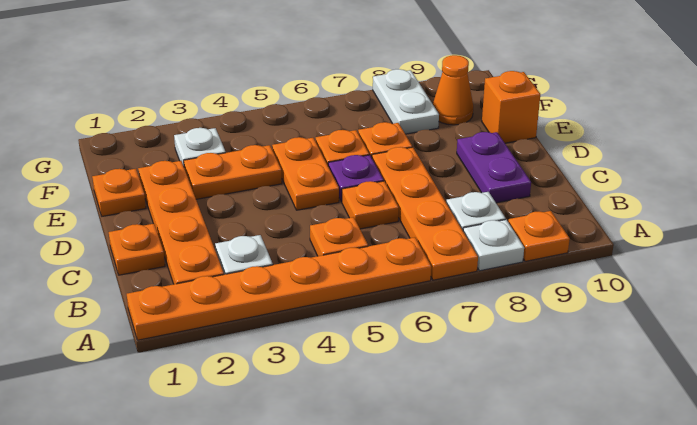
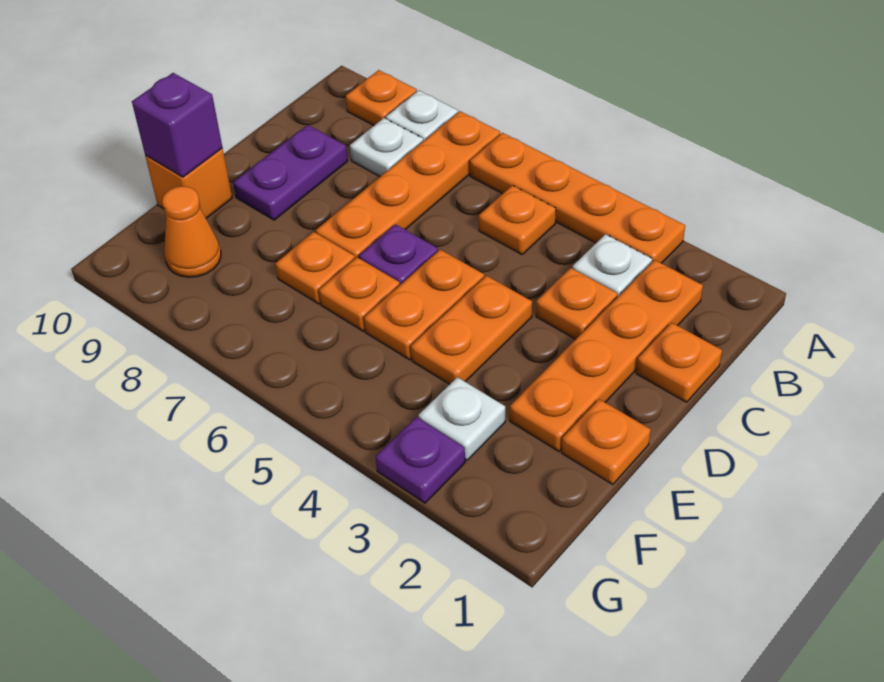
orange plate A1:A6 level 1 -> orange plate A3:A6 level 1
orange plate C6 level 1 -> orange plate C3 level 1
orange plate E3:E4 level 1 -> orange plate D4:E4 level 1
none -> purple brick E10 level 2
white plate F8:G8 level 1 -> none
none -> purple plate G3 level 1

